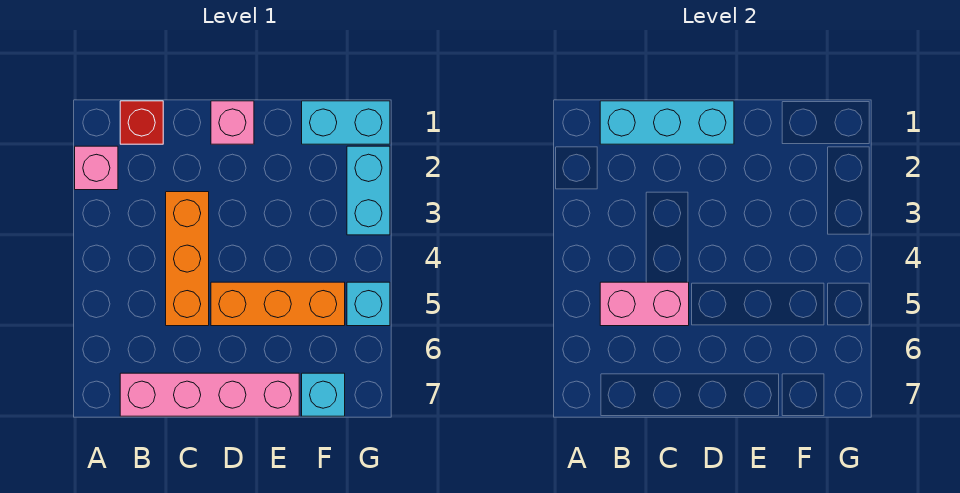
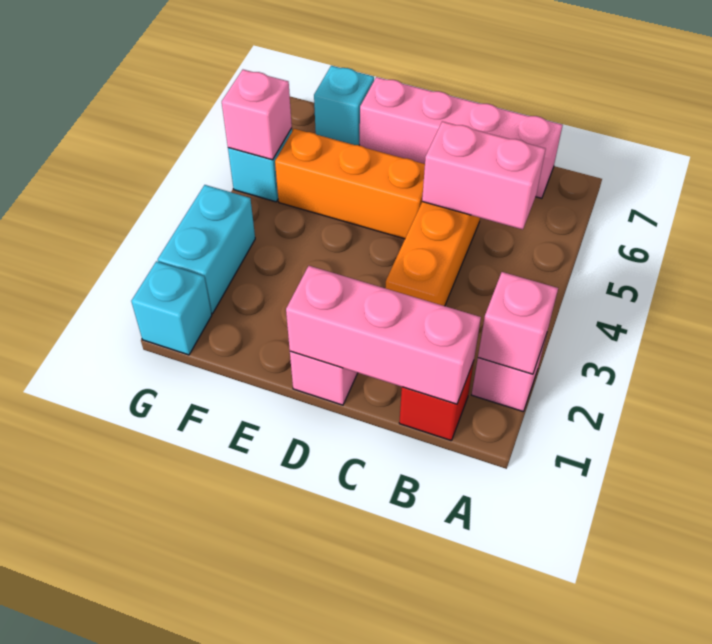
none -> pink brick A2 level 2
cyan brick B1:D1 level 2 -> pink brick B1:D1 level 2
cyan brick F1:G1 level 1 -> cyan brick G1 level 1
none -> pink brick G5 level 2

